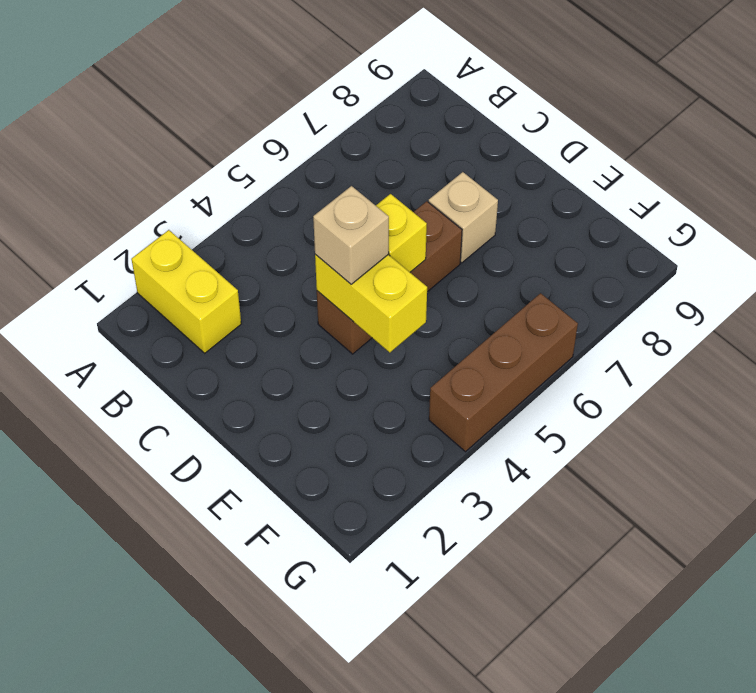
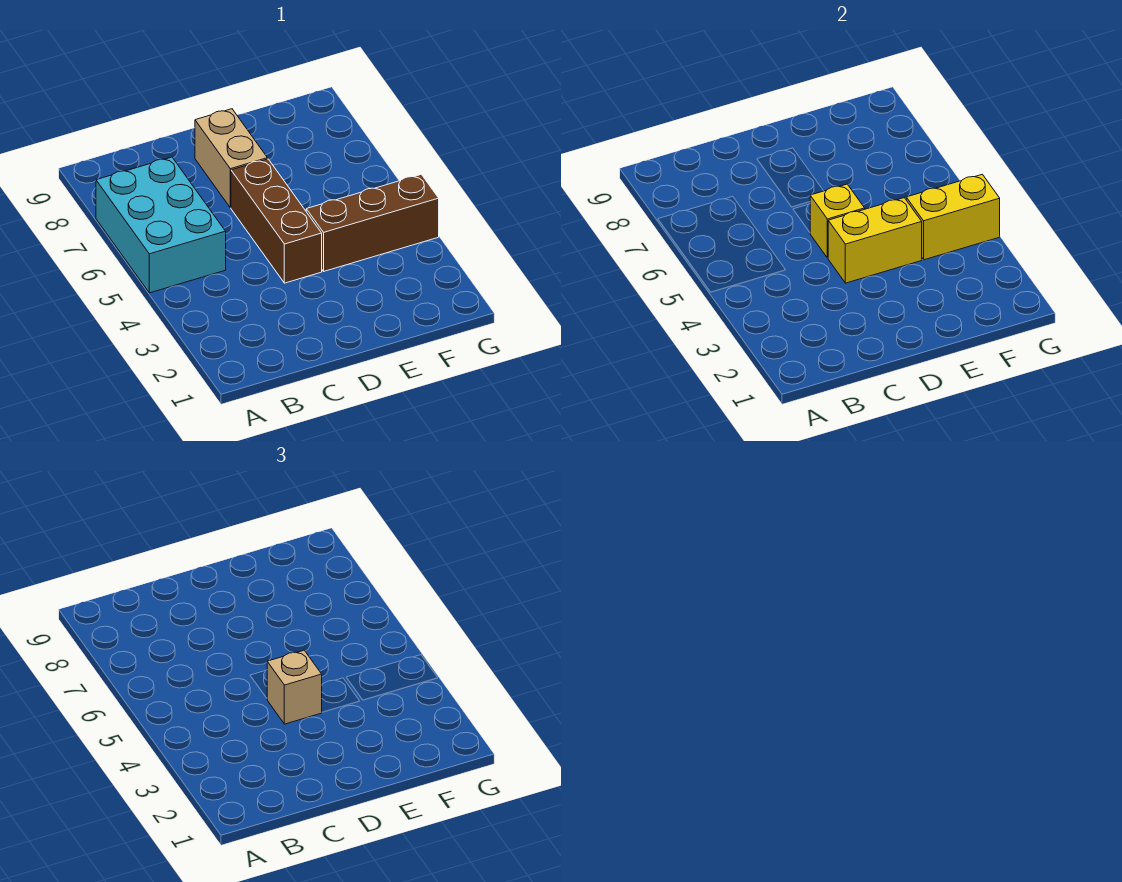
yellow brick A2:B2 level 1 -> yellow brick F4:G4 level 2
none -> cyan brick A5:B7 level 1
tan brick D7 level 1 -> tan brick D7:D8 level 1
brown brick G4:G6 level 1 -> brown brick E4:G4 level 1

